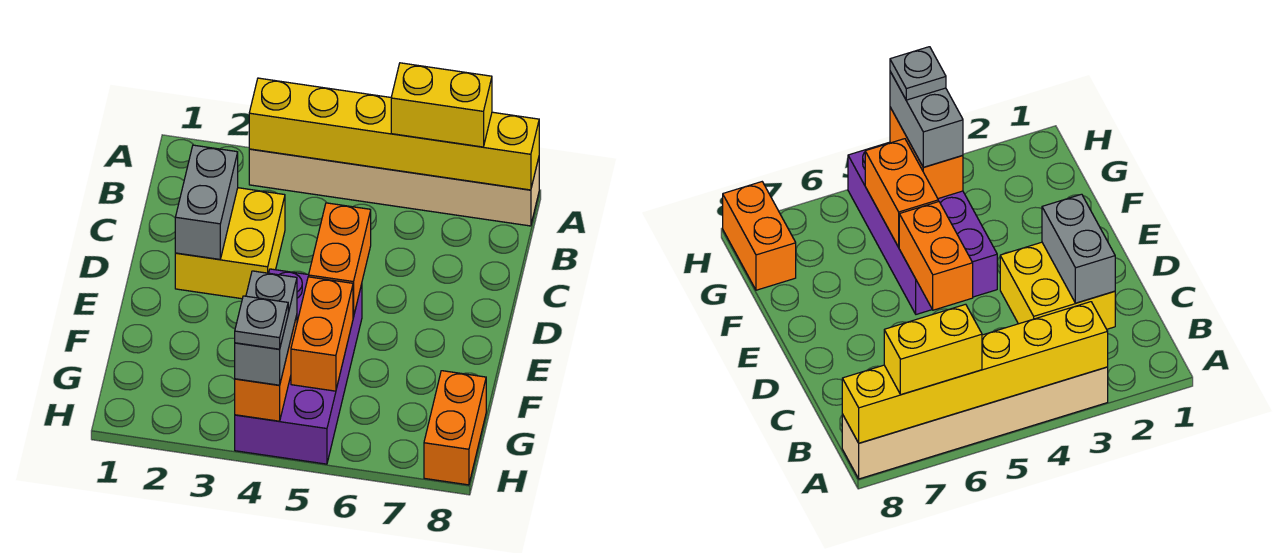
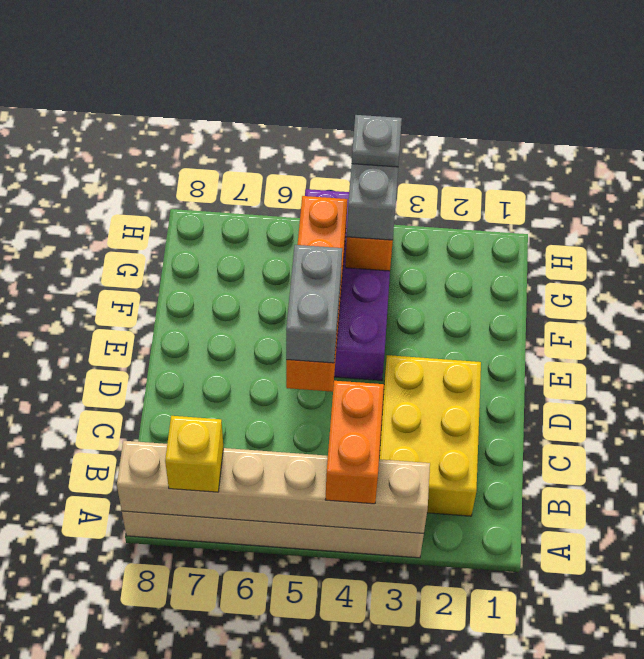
yellow brick A3:A8 level 2 -> tan brick A3:A8 level 2
yellow brick A6:A7 level 3 -> yellow brick A7 level 3
yellow brick C2:D3 level 1 -> yellow brick B2:D3 level 1
grey brick C2:D2 level 2 -> grey brick D5:E5 level 3
orange brick G8:H8 level 1 -> orange brick A4:B4 level 3

